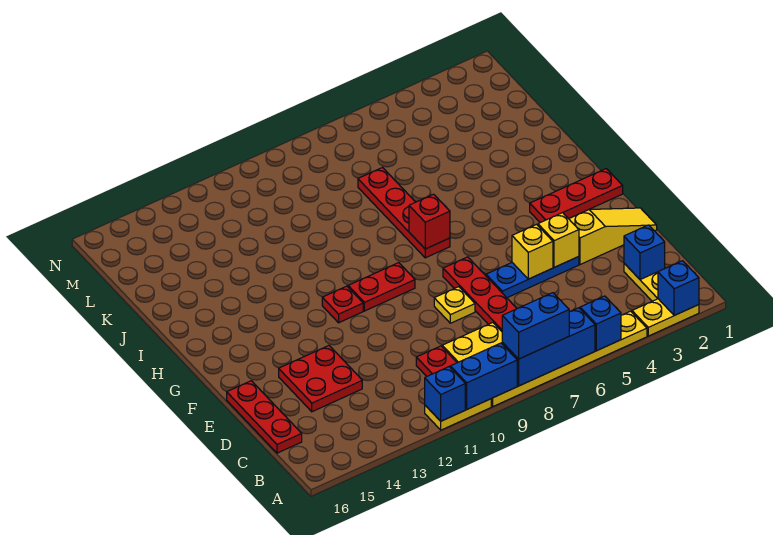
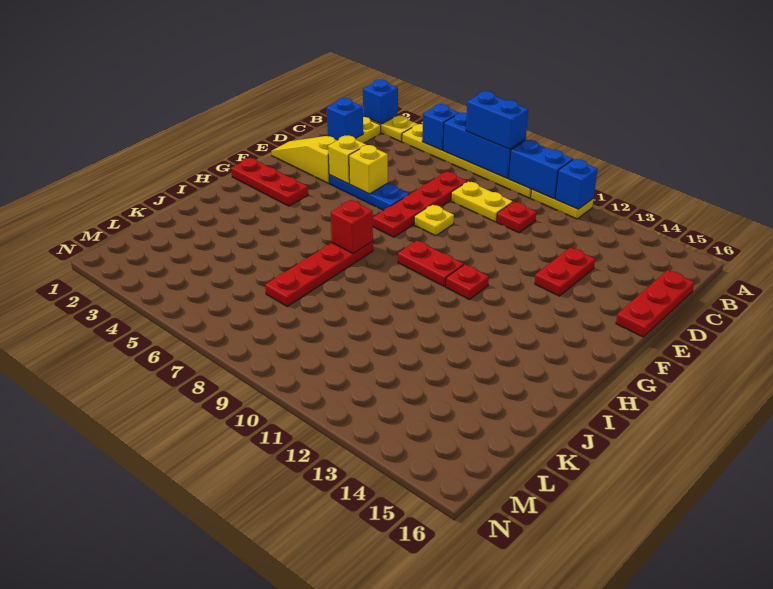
red plate D13:E14 level 1 -> red plate D13:E13 level 1

